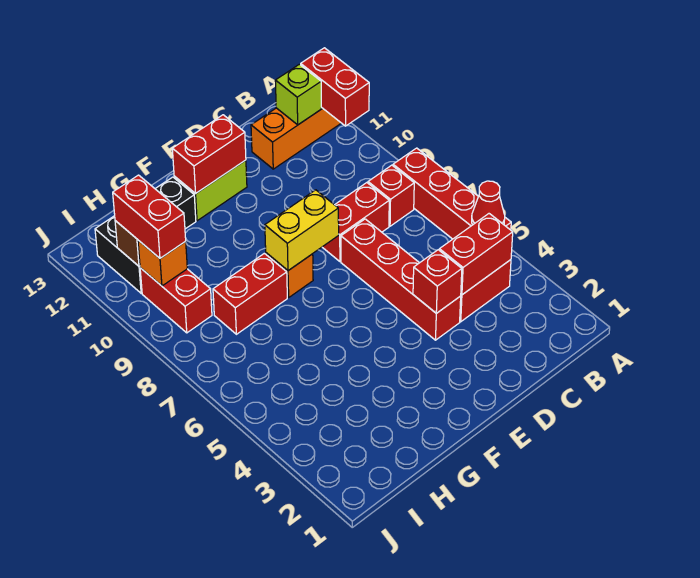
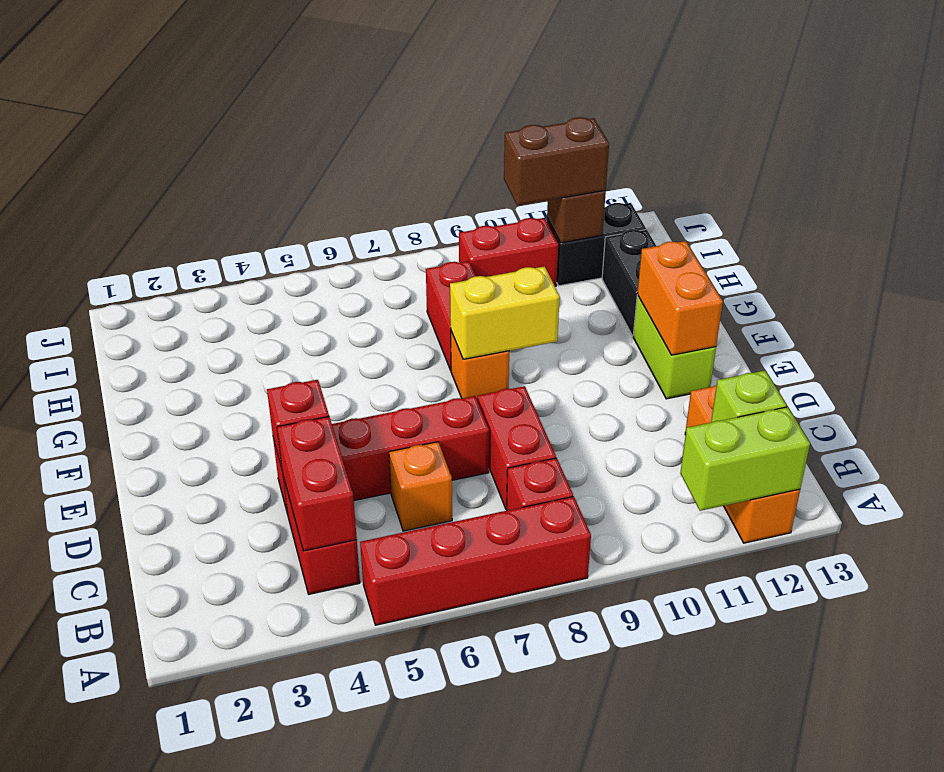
red cone A5 level 2 -> none
red brick A11:A12 level 2 -> lime brick A11:A12 level 2
yellow brick E8:F8 level 2 -> yellow brick F8:F9 level 2
red brick E12:F12 level 2 -> orange brick E12:F12 level 2
orange brick I10 level 2 -> orange brick C6 level 1
red brick I10:I11 level 3 -> brown brick I10:I11 level 3

